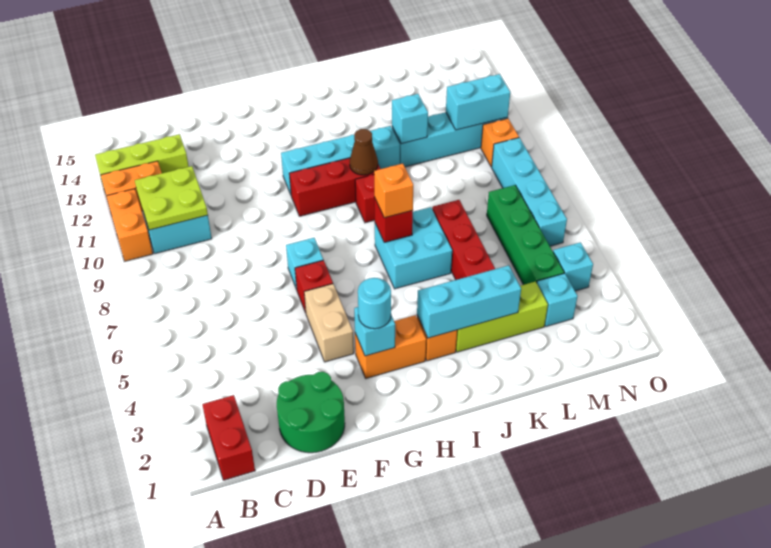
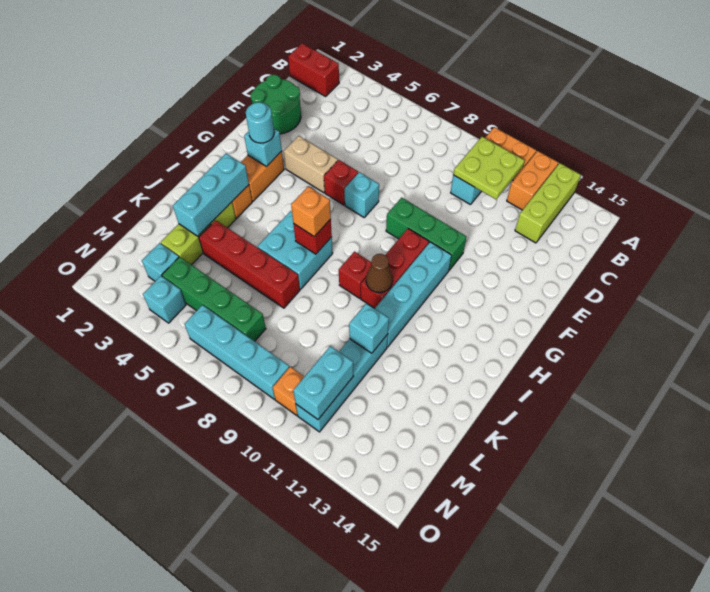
none -> green brick F9:F11 level 1

